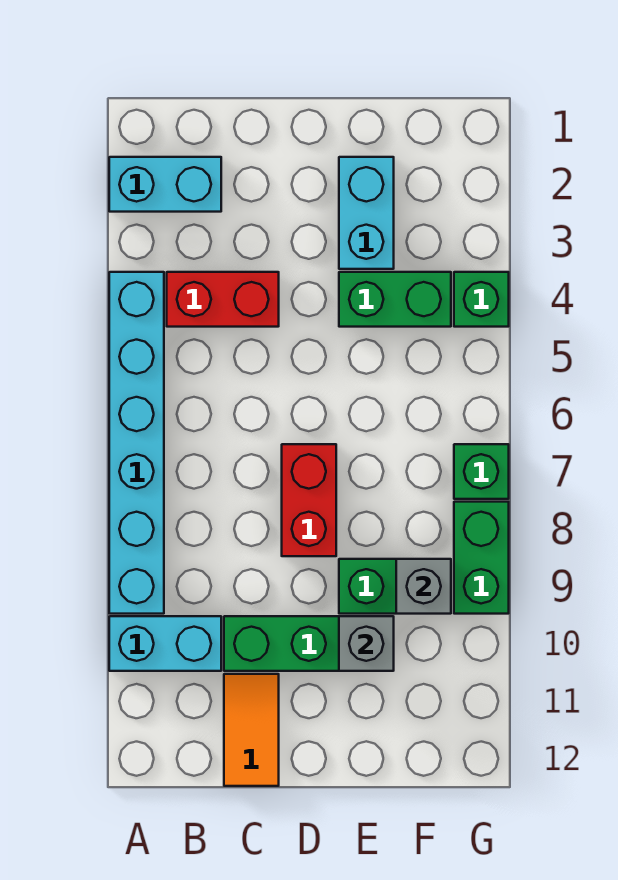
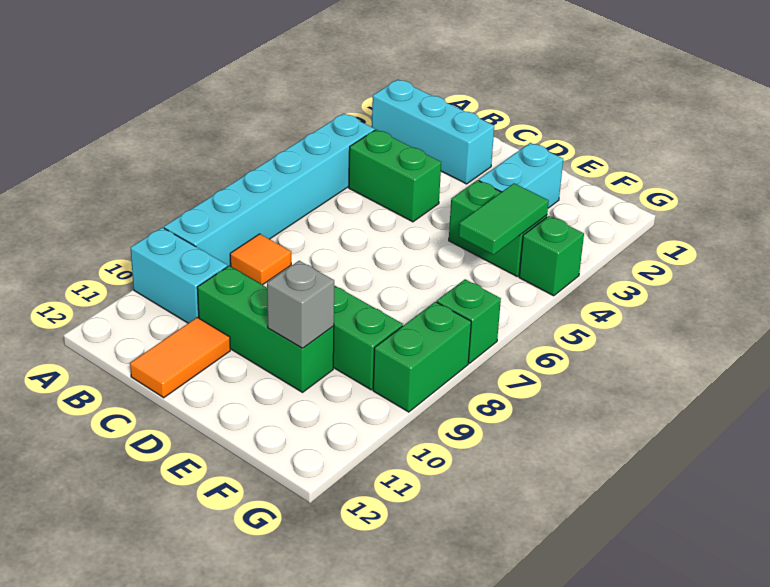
cyan brick A2:B2 level 1 -> cyan brick A2:C2 level 1
red brick B4:C4 level 1 -> green brick B4:C4 level 1
none -> orange tile B8 level 1
red brick D7:D8 level 1 -> none
none -> green tile F4:F5 level 2
grey brick F9 level 2 -> none

